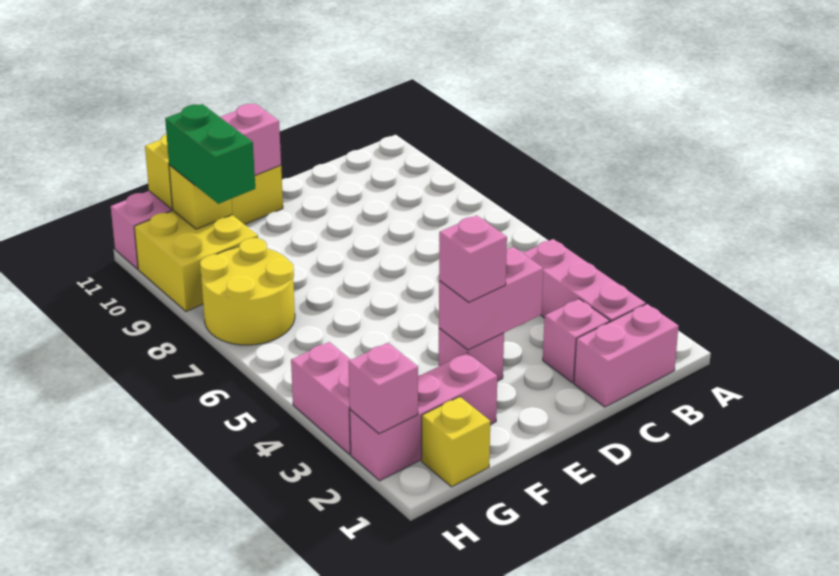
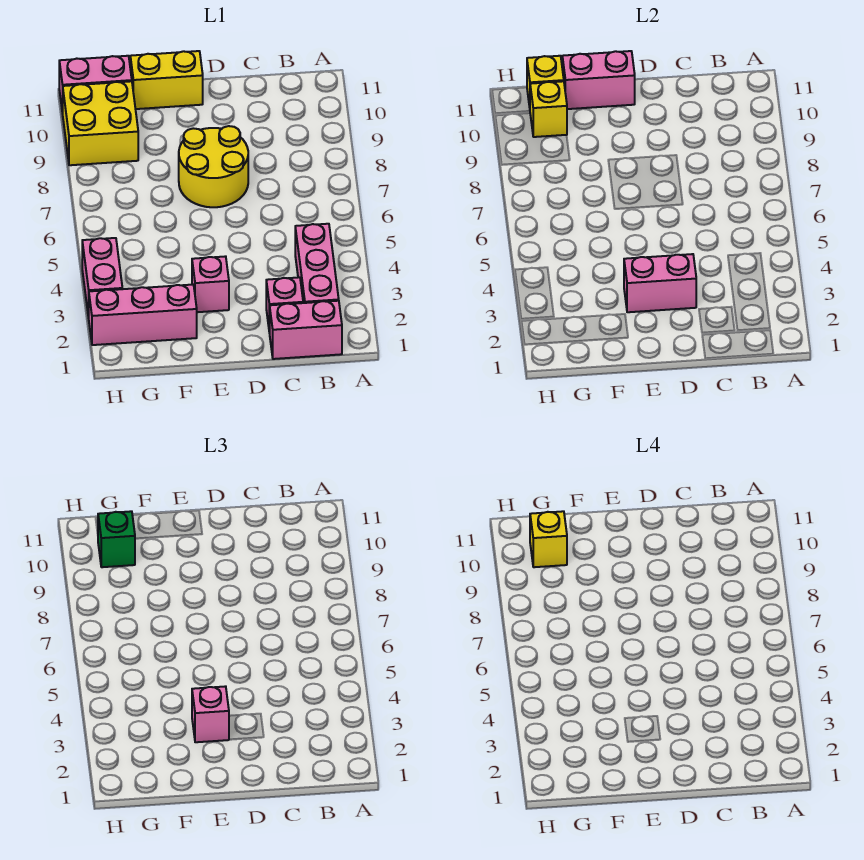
yellow brick G1 level 1 -> yellow brick G10 level 4
yellow round brick G7:H8 level 1 -> yellow round brick D7:E8 level 1
green brick G9:G10 level 3 -> green brick G10 level 3
pink brick H2 level 2 -> none

